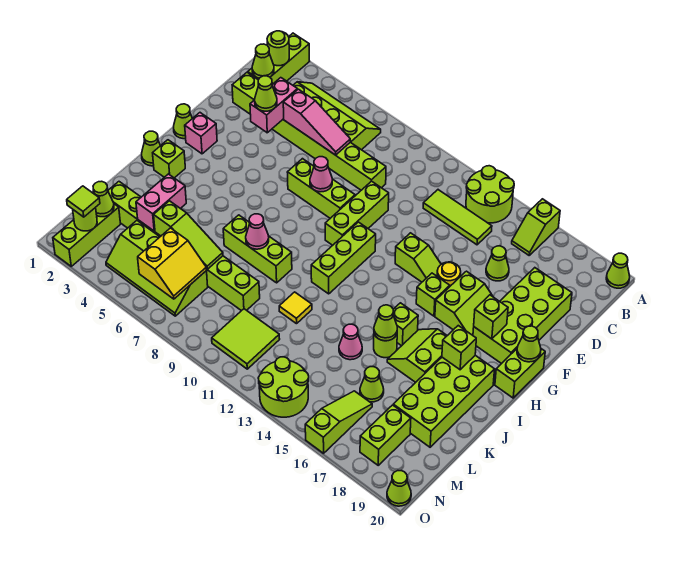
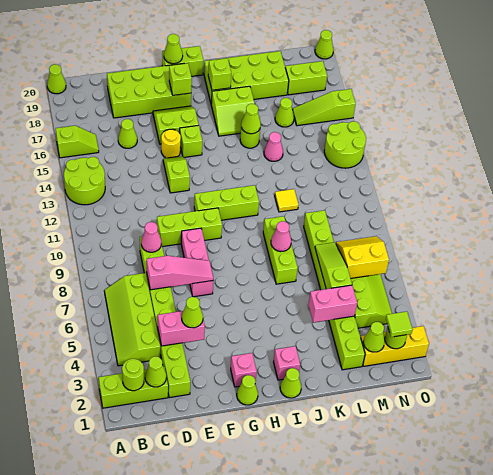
lime tile C12:C14 level 1 -> none
pink slope D5:D7 level 2 top 5 -> pink slope D7:F7 level 2 top D
lime brick F7:F9 level 1 -> pink brick F7:F9 level 1
pink cone F8 level 2 -> pink cone D9 level 2
lime brick I2 level 1 -> pink brick I2 level 1
lime brick I15 level 1 -> none
lime brick M2:O2 level 1 -> yellow brick M2:O2 level 1
lime tile M10:N11 level 1 -> none

